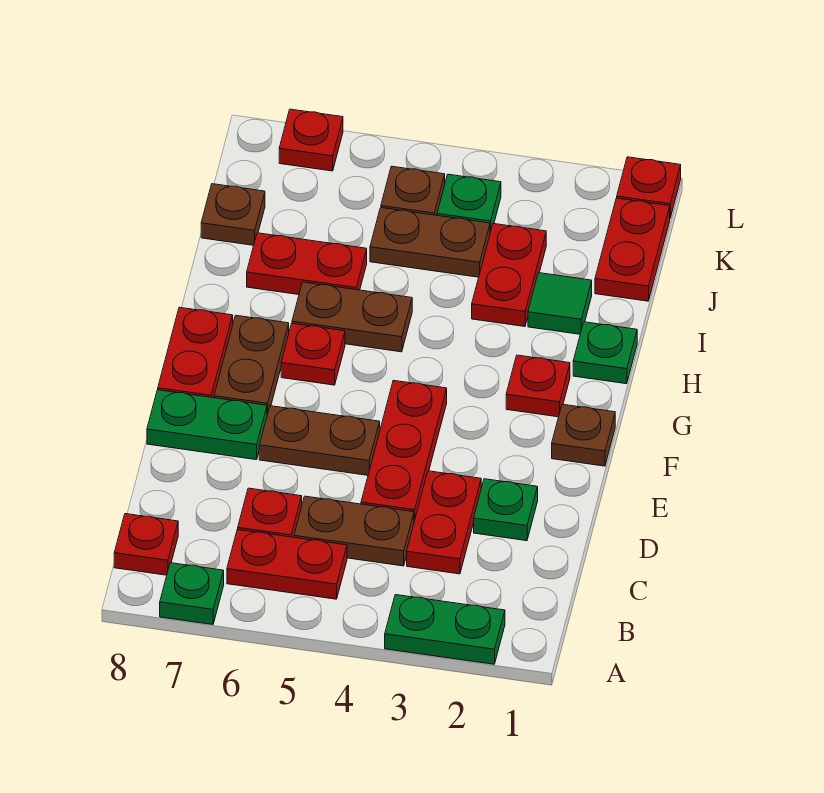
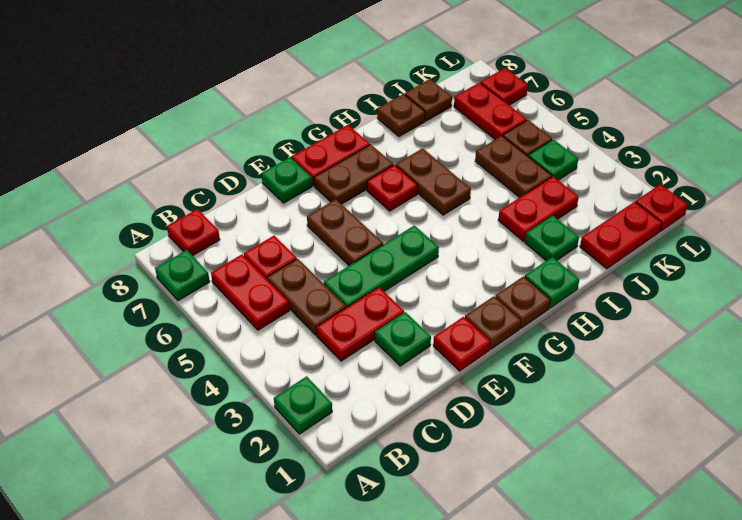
green plate A2:A3 level 1 -> green plate A2 level 1
red plate D4:F4 level 1 -> green plate D4:F4 level 1
green plate E7:E8 level 1 -> green plate E8 level 1
none -> brown plate G1 level 1
red plate G2 level 1 -> red plate E1 level 1
green tile I2 level 1 -> green plate I2 level 1
red plate I6:I7 level 1 -> red plate K6:K7 level 1
none -> brown plate I8 level 1

